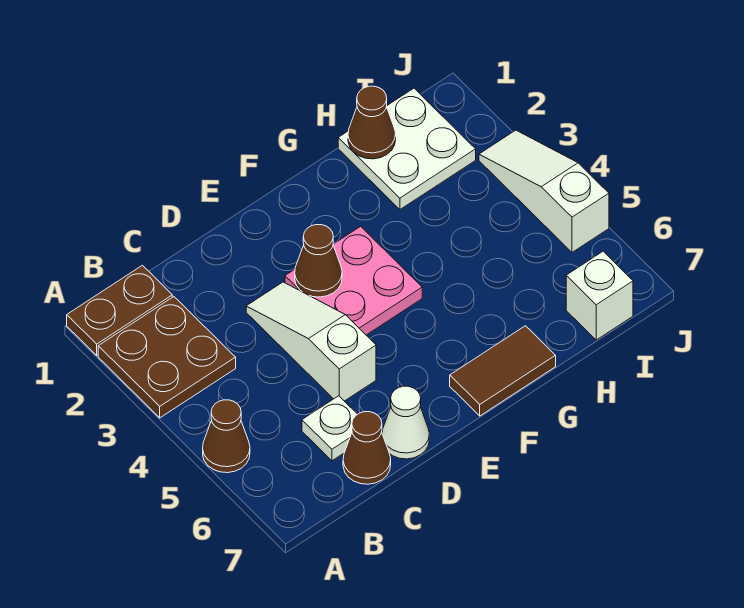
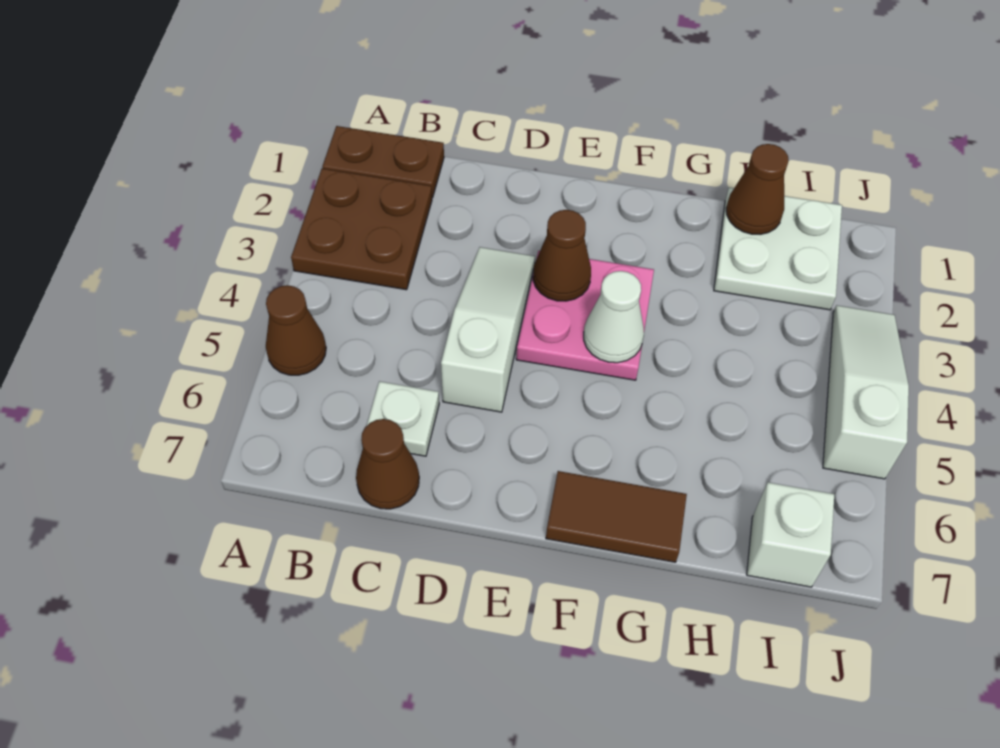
white cone D7 level 1 -> white cone F4 level 2

